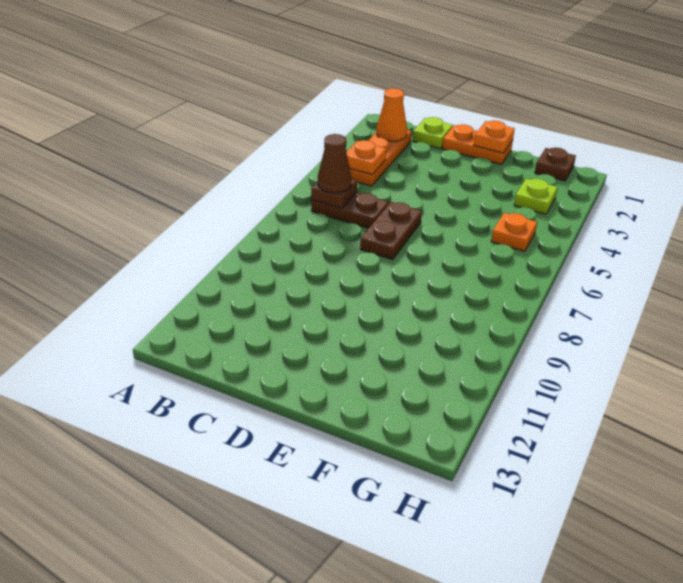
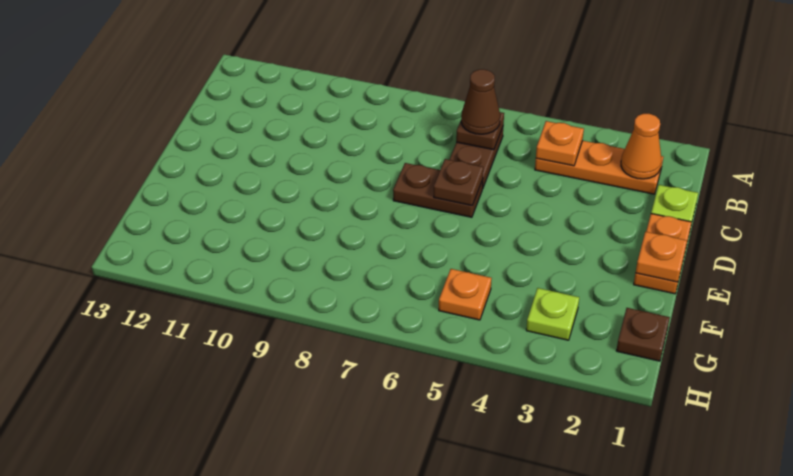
none -> brown plate D6 level 2

